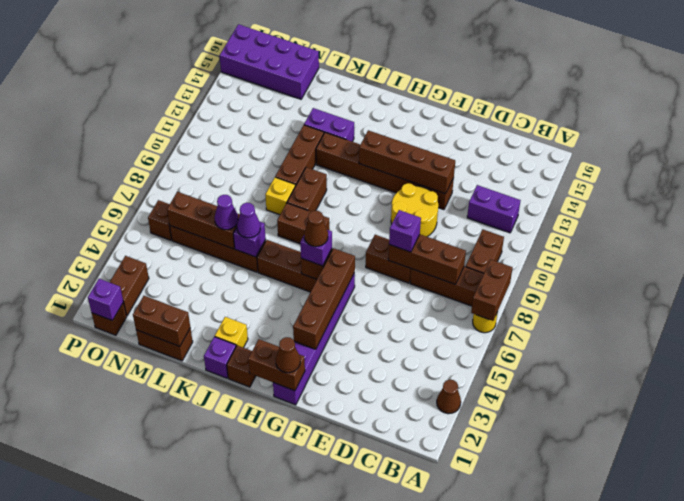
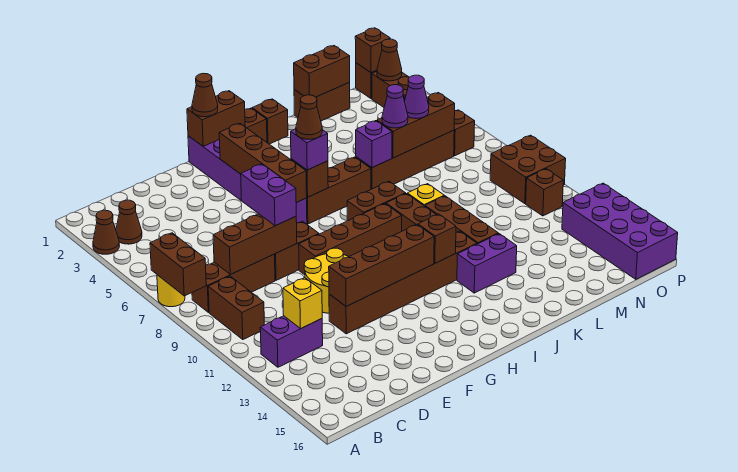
none -> brown cone B3 level 1
purple brick E8 level 3 -> purple brick E7:E8 level 3
none -> brown brick F9:I9 level 1
none -> brown brick I12 level 2
purple brick J1 level 1 -> brown brick J1 level 1
yellow brick J2 level 1 -> yellow brick C12 level 2
purple cone K6 level 3 -> purple cone M6 level 3
purple brick M15:P16 level 1 -> purple brick O13:P16 level 1
purple brick O1 level 2 -> brown brick O1 level 2
none -> brown cone O2 level 2
none -> brown brick O9:P10 level 1
none -> brown brick O11 level 1

